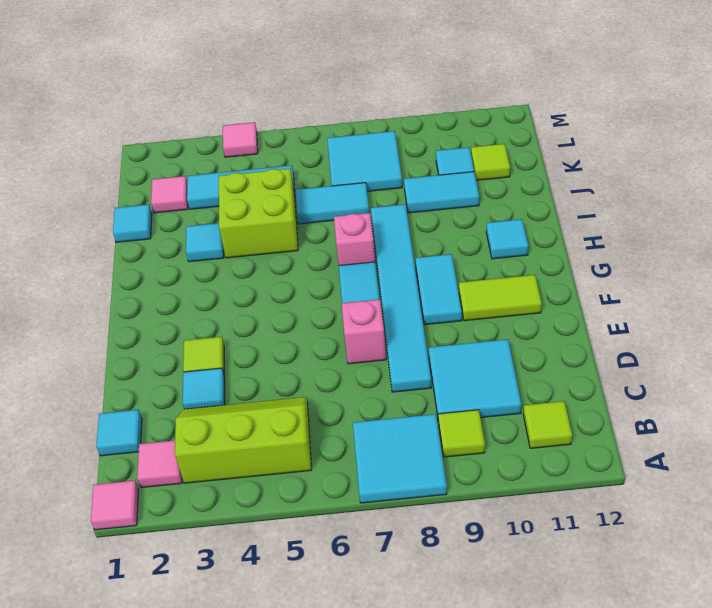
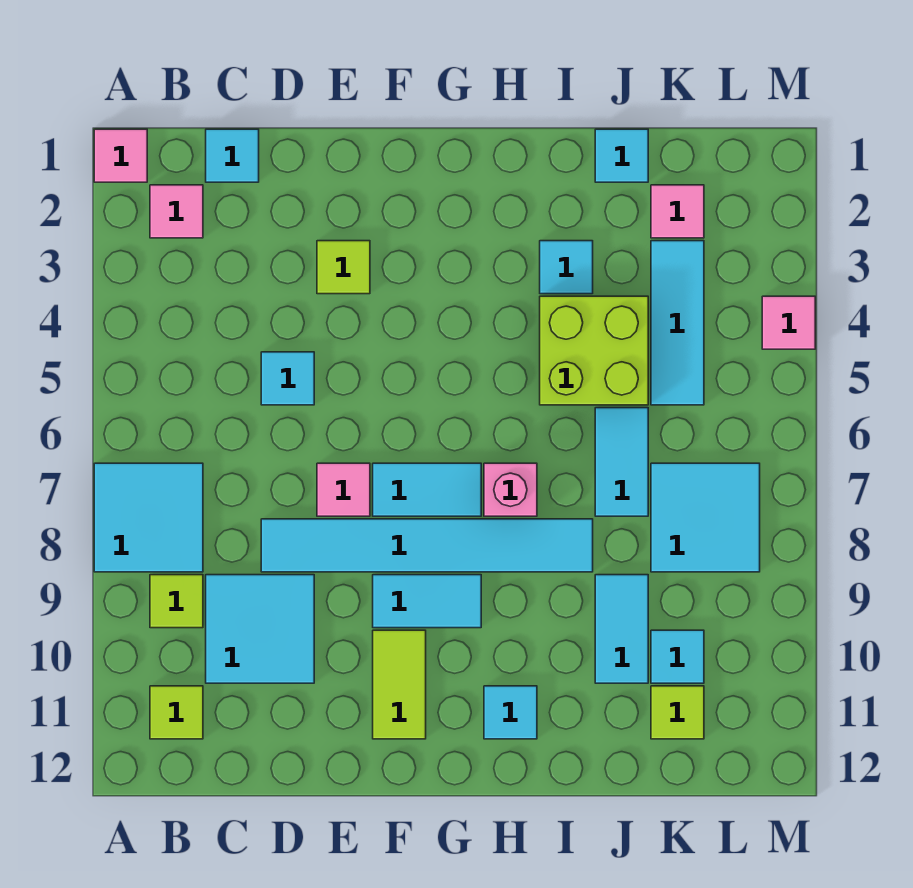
lime slope B3:C5 level 1 top B -> none
cyan tile D3 level 1 -> cyan tile D5 level 1
pink brick E7 level 1 -> pink tile E7 level 1

